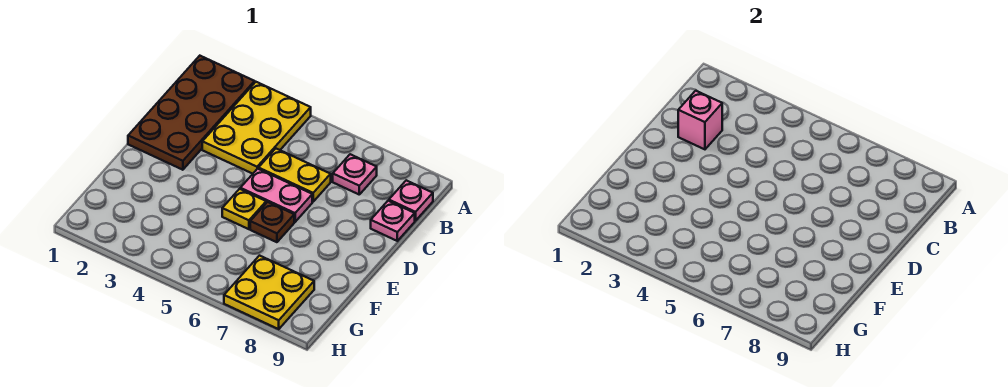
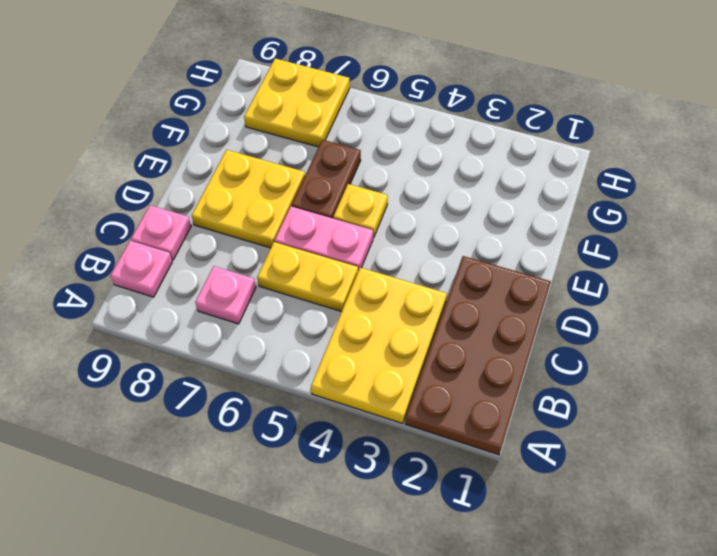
pink brick C2 level 2 -> none
none -> yellow plate D7:E8 level 1
brown plate E6 level 1 -> brown plate E6:F6 level 1

